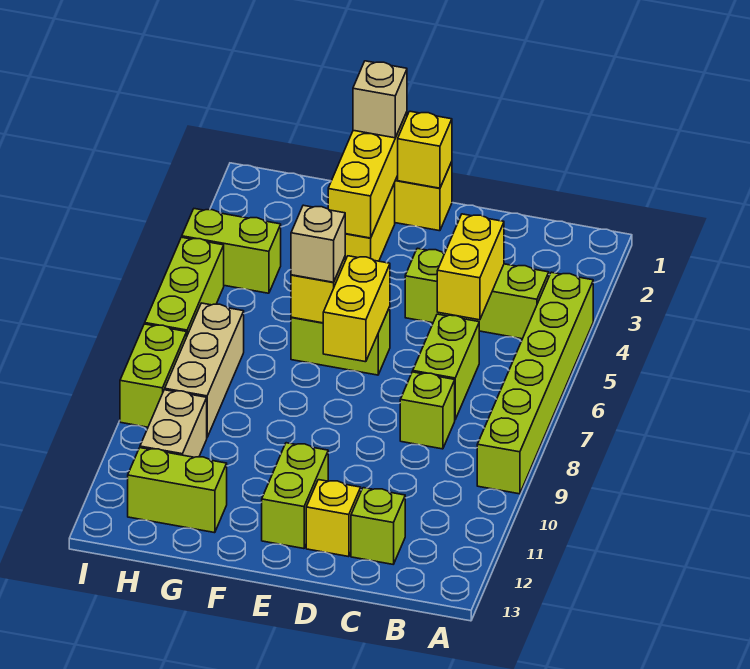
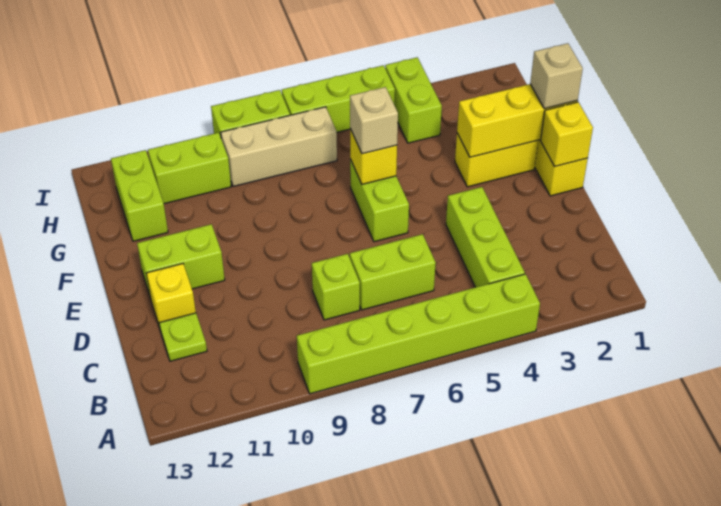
yellow brick C4:C5 level 2 -> none
lime brick C12 level 1 -> lime plate C12 level 1
yellow brick E6:E7 level 2 -> none
tan brick H10:H11 level 1 -> lime brick H10:H11 level 1

